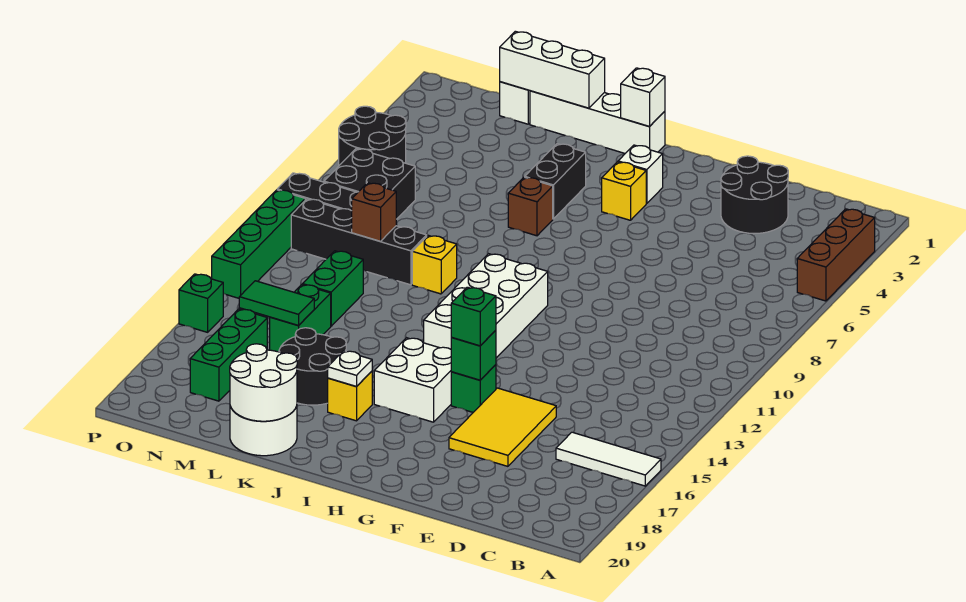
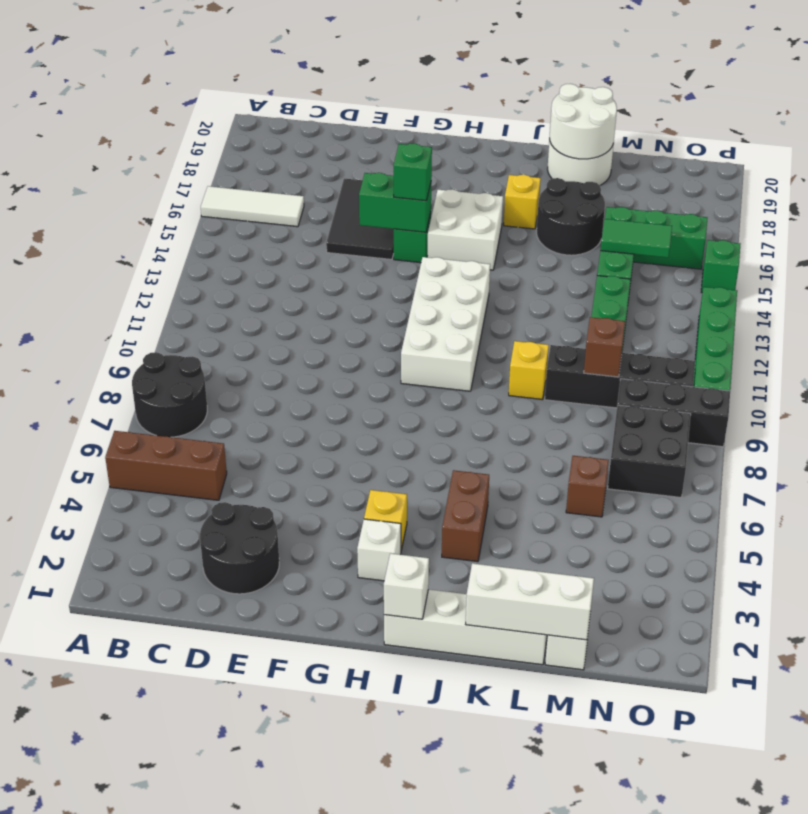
brown brick A3:A5 level 1 -> brown brick A5:C5 level 1
yellow tile E15:F17 level 1 -> black tile E15:F17 level 1
green brick G15 level 2 -> green brick F15:G15 level 2
black brick J4:J5 level 1 -> brown brick J4:J5 level 1
brown brick J6 level 1 -> brown brick M6 level 1
white plate J17 level 2 -> none
green brick N16:N18 level 1 -> green brick M16:O16 level 1
black round brick O5:P6 level 1 -> black round brick A7:B8 level 1

